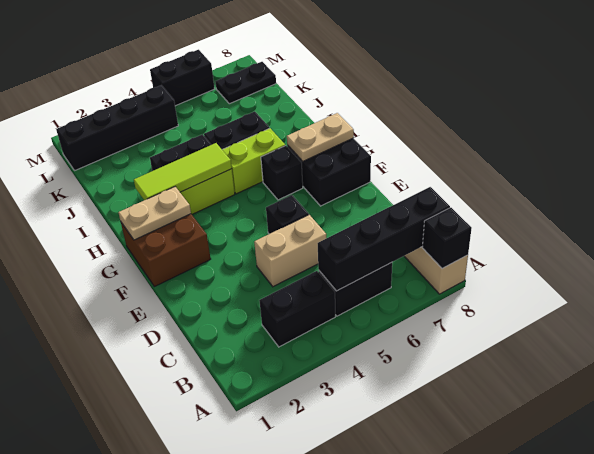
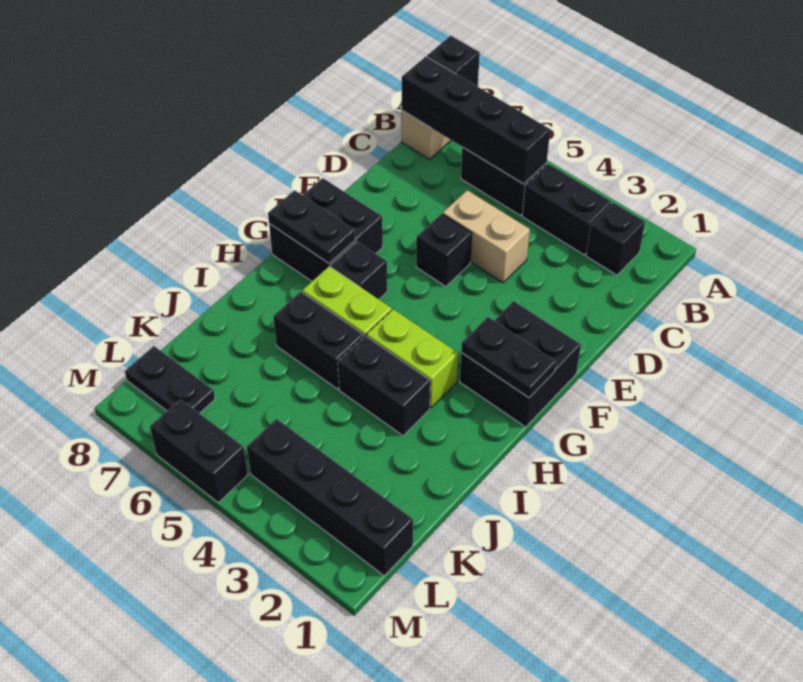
none -> black brick B2 level 1
brown brick F1:G2 level 1 -> black brick F1:G2 level 1
tan plate G1:G2 level 2 -> black plate G1:G2 level 2
tan plate G7:G8 level 2 -> black plate G7:G8 level 2
lime tile H2:H4 level 2 -> none

